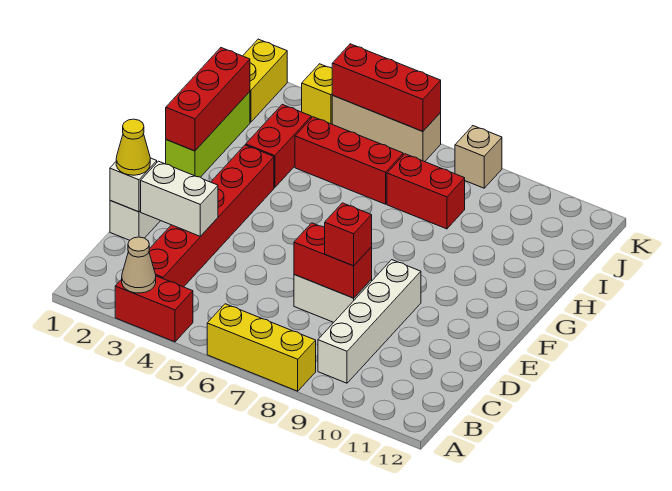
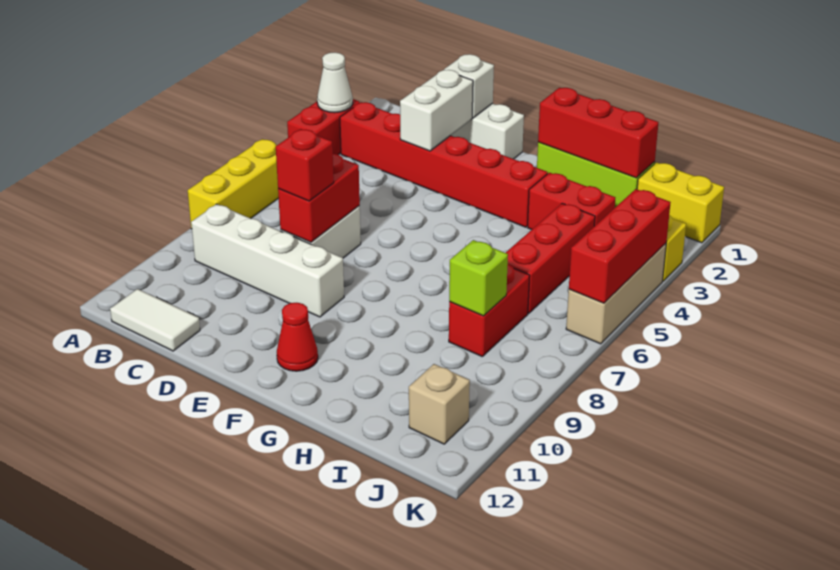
tan cone A3 level 2 -> white cone A3 level 2
none -> white tile B12:C12 level 1
yellow cone D1 level 3 -> none
none -> red cone F11 level 1
none -> lime brick I8 level 2
tan brick K8 level 1 -> tan brick J11 level 1

